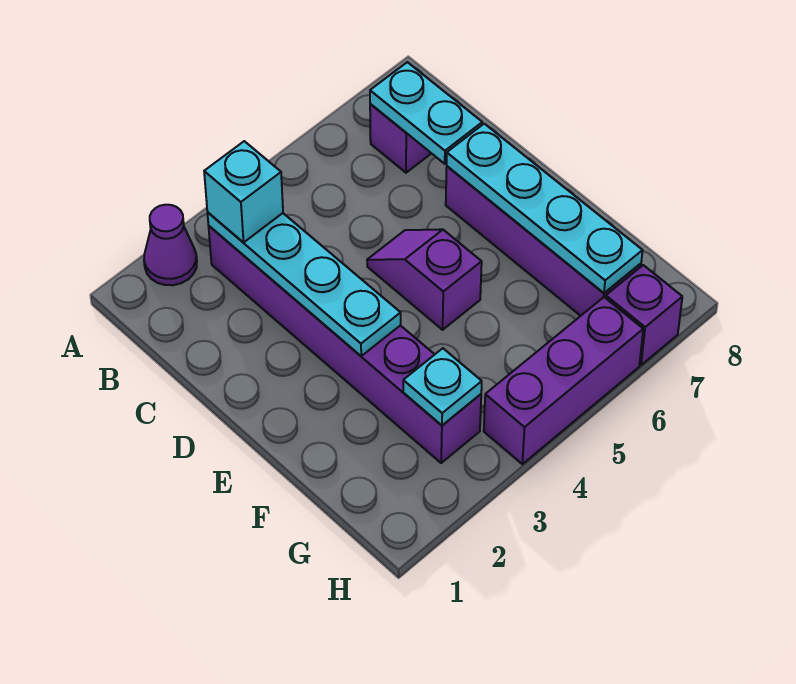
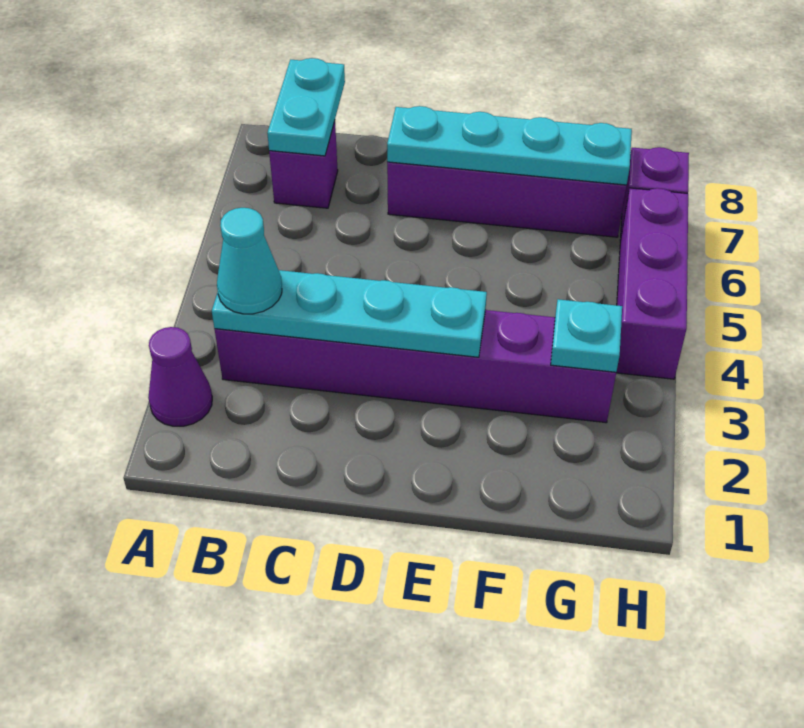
cyan brick B3 level 3 -> cyan cone B3 level 3
cyan plate B7:C7 level 2 -> cyan plate B7:B8 level 2
purple slope D5:E5 level 1 top E -> none

